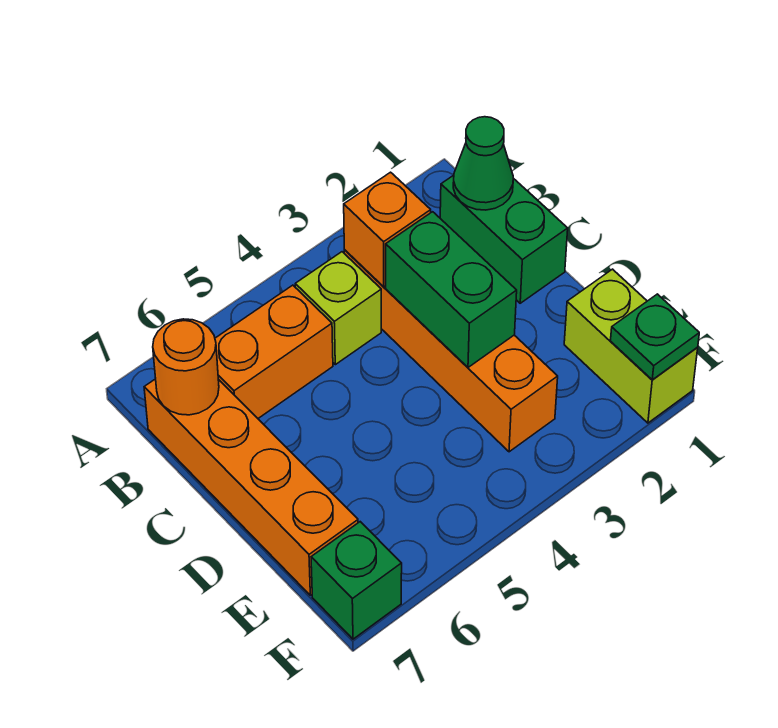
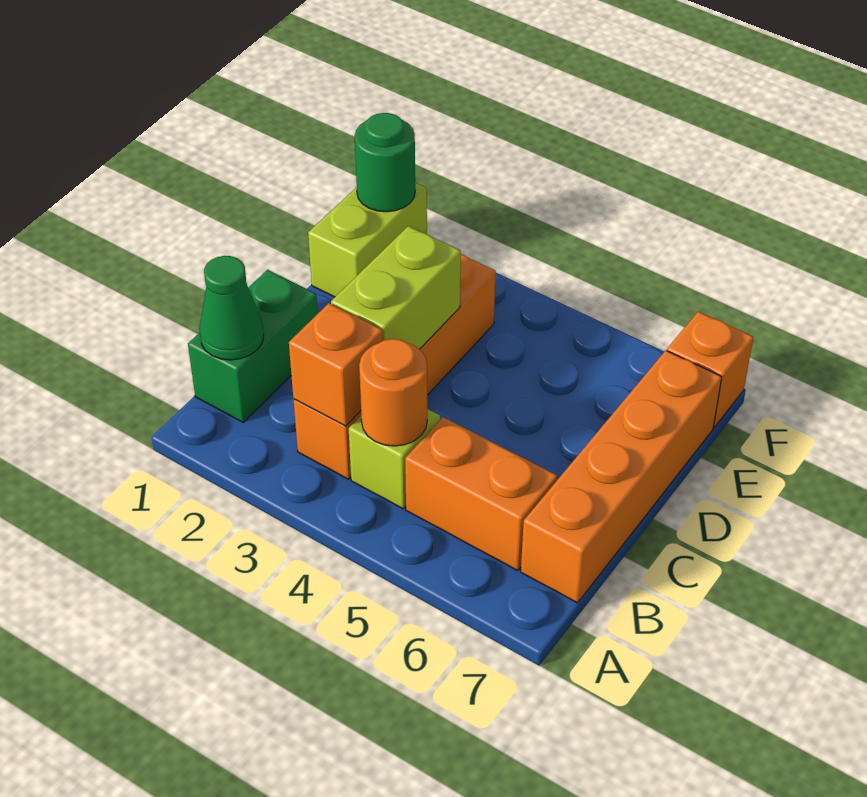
orange round brick B7 level 2 -> orange round brick B4 level 2
green brick C3:D3 level 2 -> lime brick C3:D3 level 2
green plate F1 level 2 -> green round brick F1 level 2
green brick F7 level 1 -> orange brick F7 level 1

